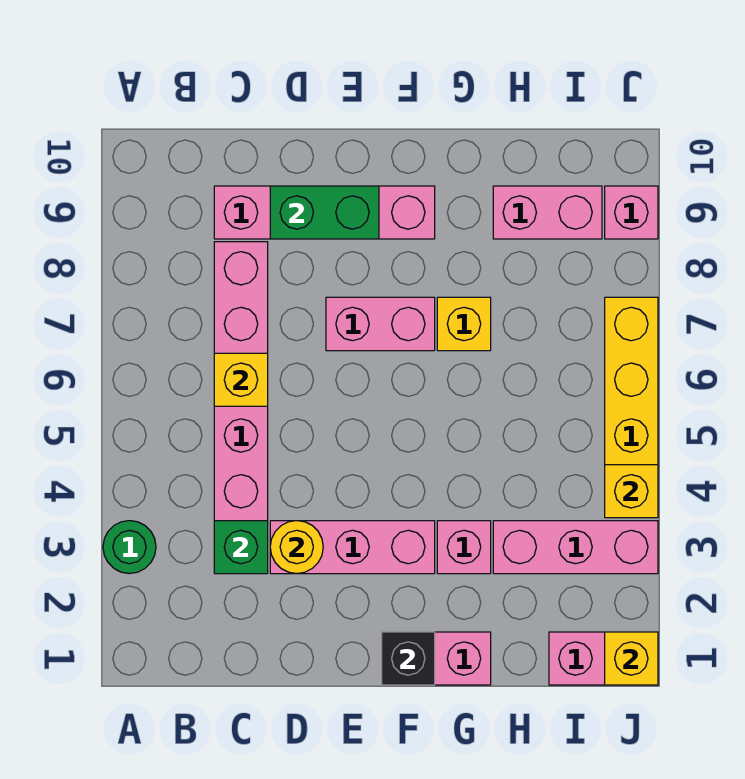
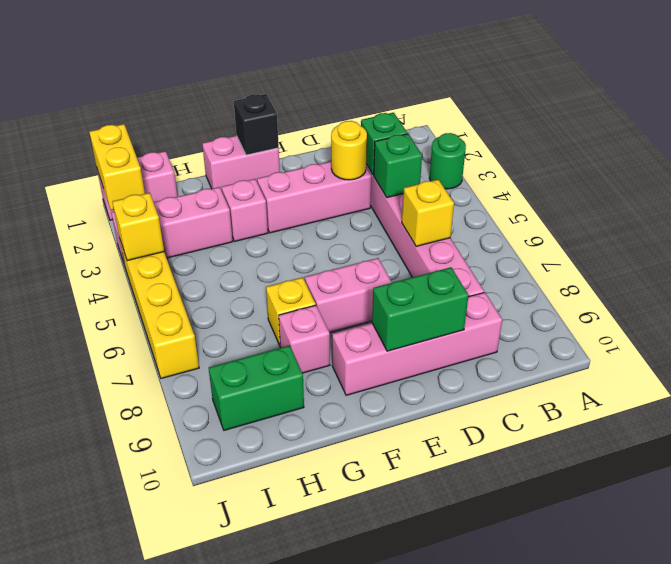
none -> green brick C4 level 2
pink brick H9:I9 level 1 -> green brick H9:I9 level 1
yellow brick J1 level 2 -> yellow brick J1:J2 level 2
pink brick J9 level 1 -> pink brick G8 level 1

